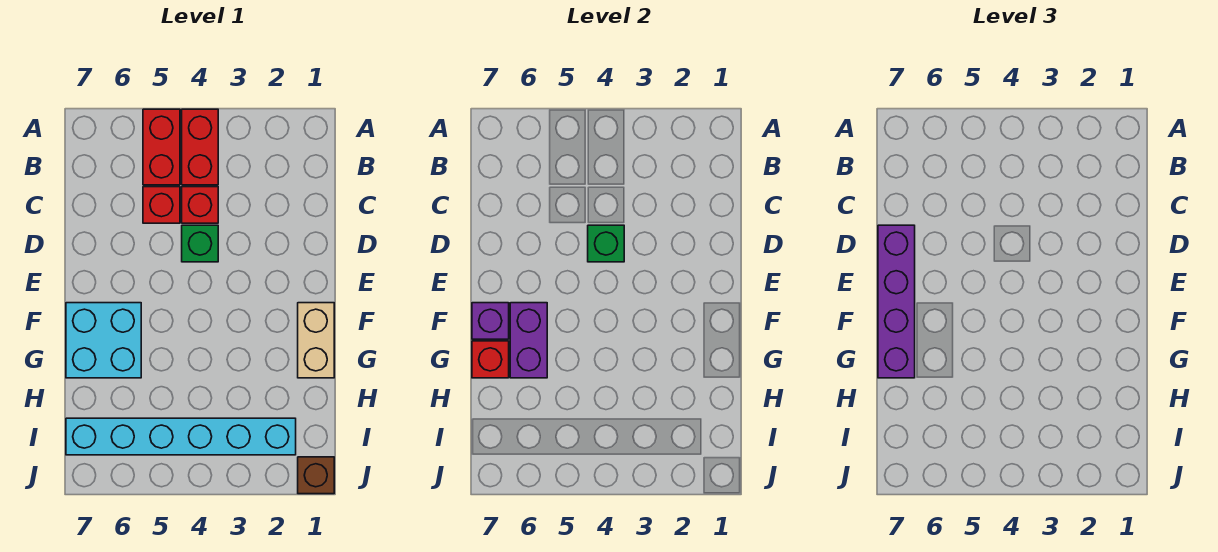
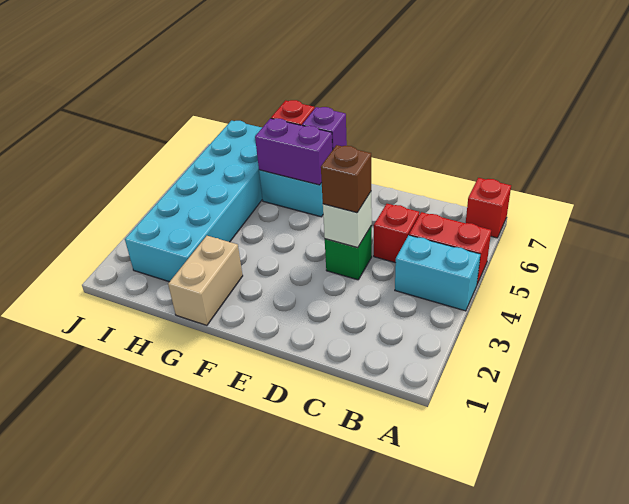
red brick A4:B4 level 1 -> cyan brick A4:B4 level 1
red brick C4 level 1 -> red brick A7 level 1
green brick D4 level 2 -> white brick D4 level 2
purple brick D7:G7 level 3 -> none
tan brick F1:G1 level 1 -> tan brick G1:G2 level 1
cyan brick I2:I7 level 1 -> cyan brick H2:I7 level 1
brown brick J1 level 1 -> brown brick D4 level 3

